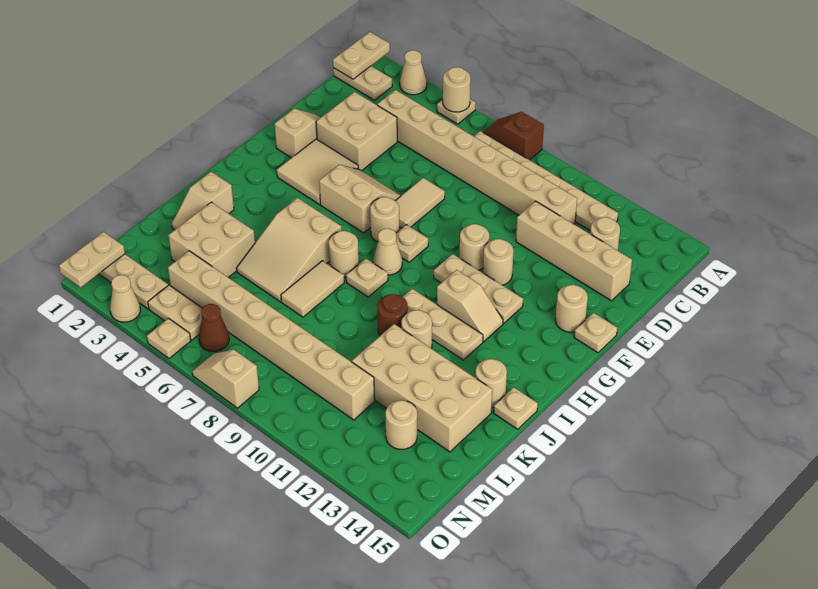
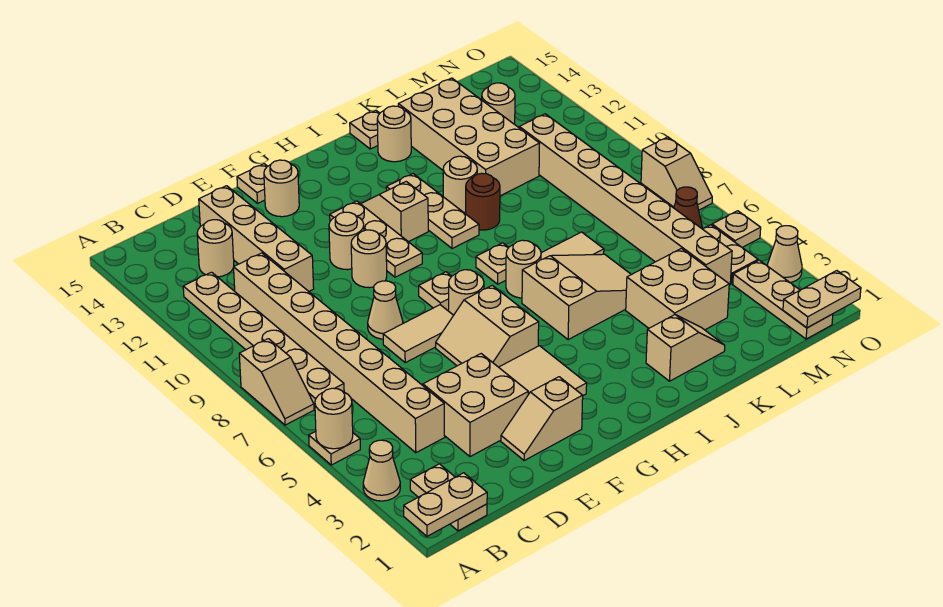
brown slope A7:A8 level 1 top 8 -> tan slope A7:A8 level 1 top 8
tan cone H8 level 1 -> tan cone E8 level 1

